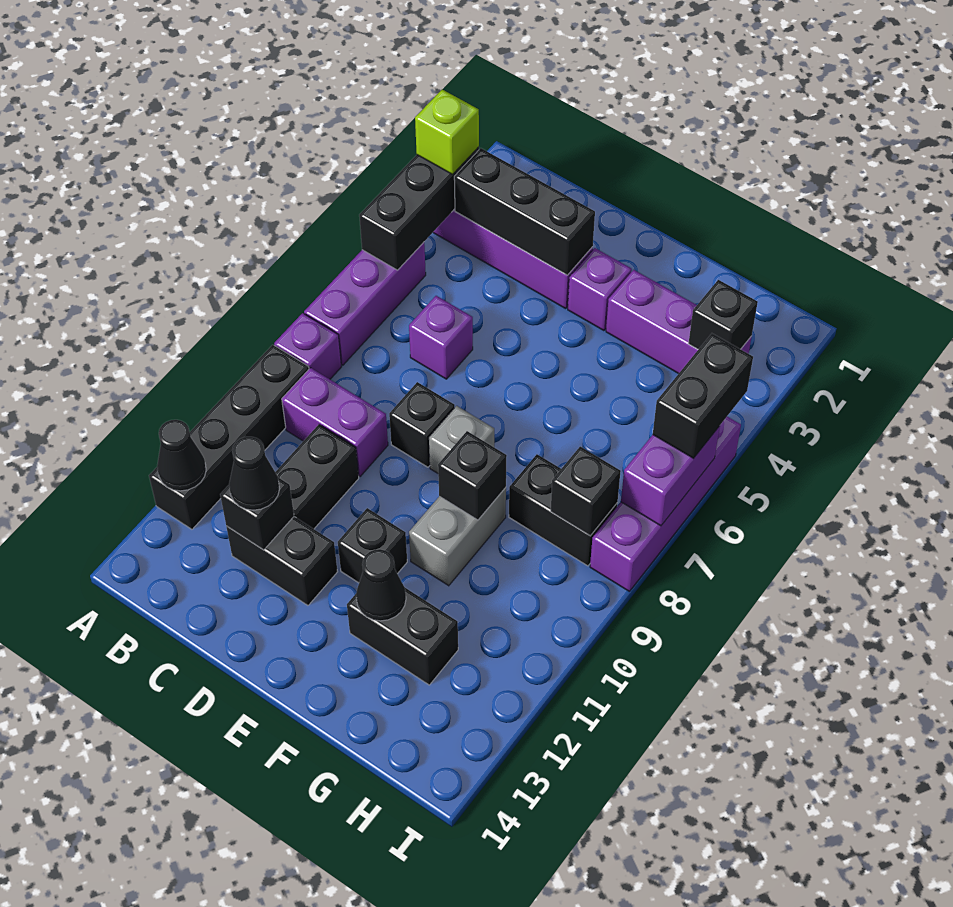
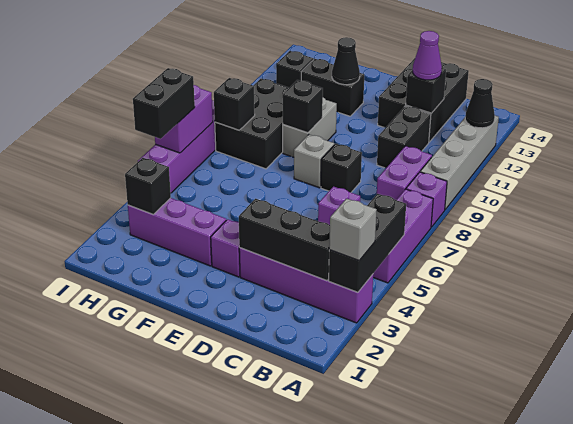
lime brick A3 level 3 -> grey brick A3 level 3
black brick A9:A12 level 1 -> grey brick A9:A12 level 1
purple brick B9:C9 level 1 -> purple brick B8:B9 level 1
black brick C12:D12 level 1 -> black brick C12:D14 level 1
black cone C12 level 3 -> purple cone C12 level 3
black brick E11 level 1 -> black brick H12 level 1
black brick G8:H8 level 1 -> black brick G8:H10 level 1

